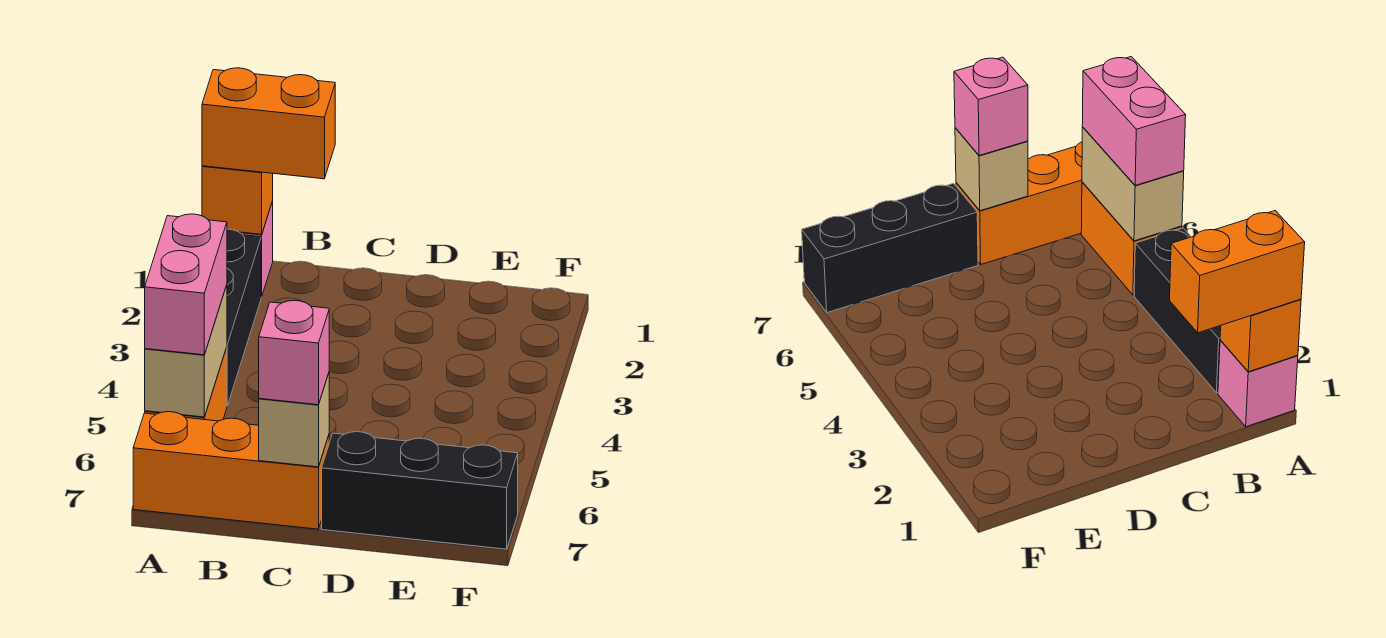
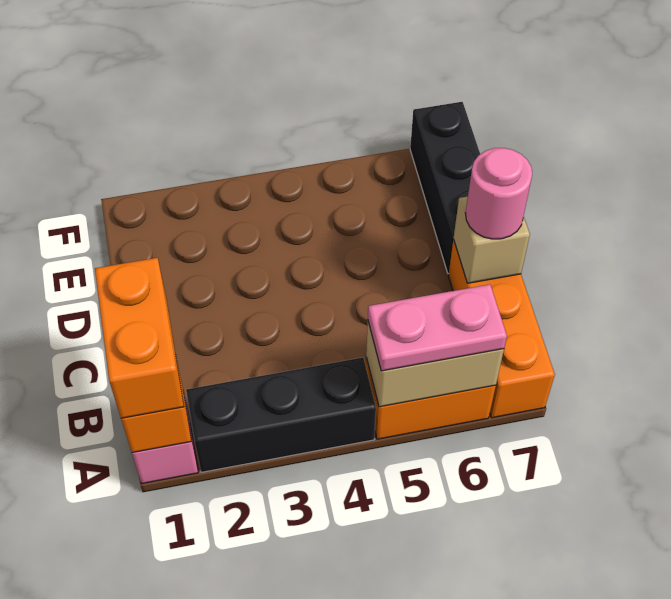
pink brick A5:A6 level 3 -> pink plate A5:A6 level 3
pink brick C7 level 3 -> pink round brick C7 level 3

